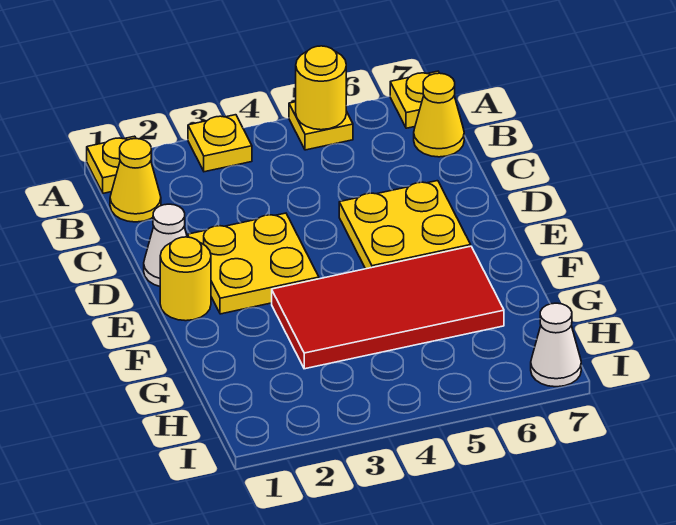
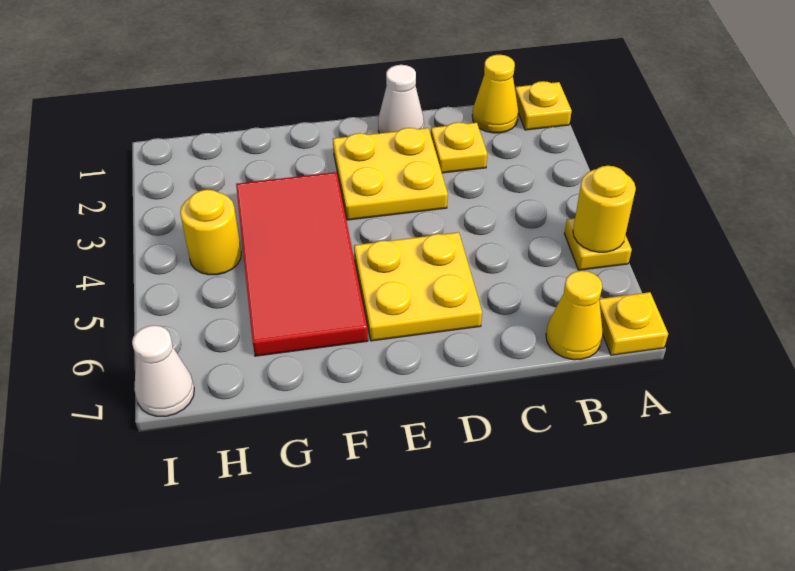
yellow plate A3 level 1 -> yellow plate C2 level 1
yellow round brick E1 level 1 -> yellow round brick H4 level 1

